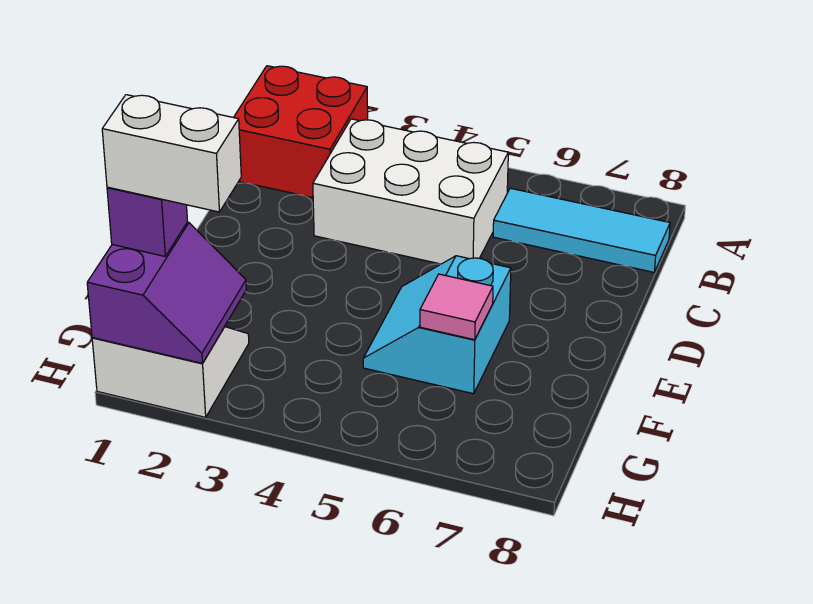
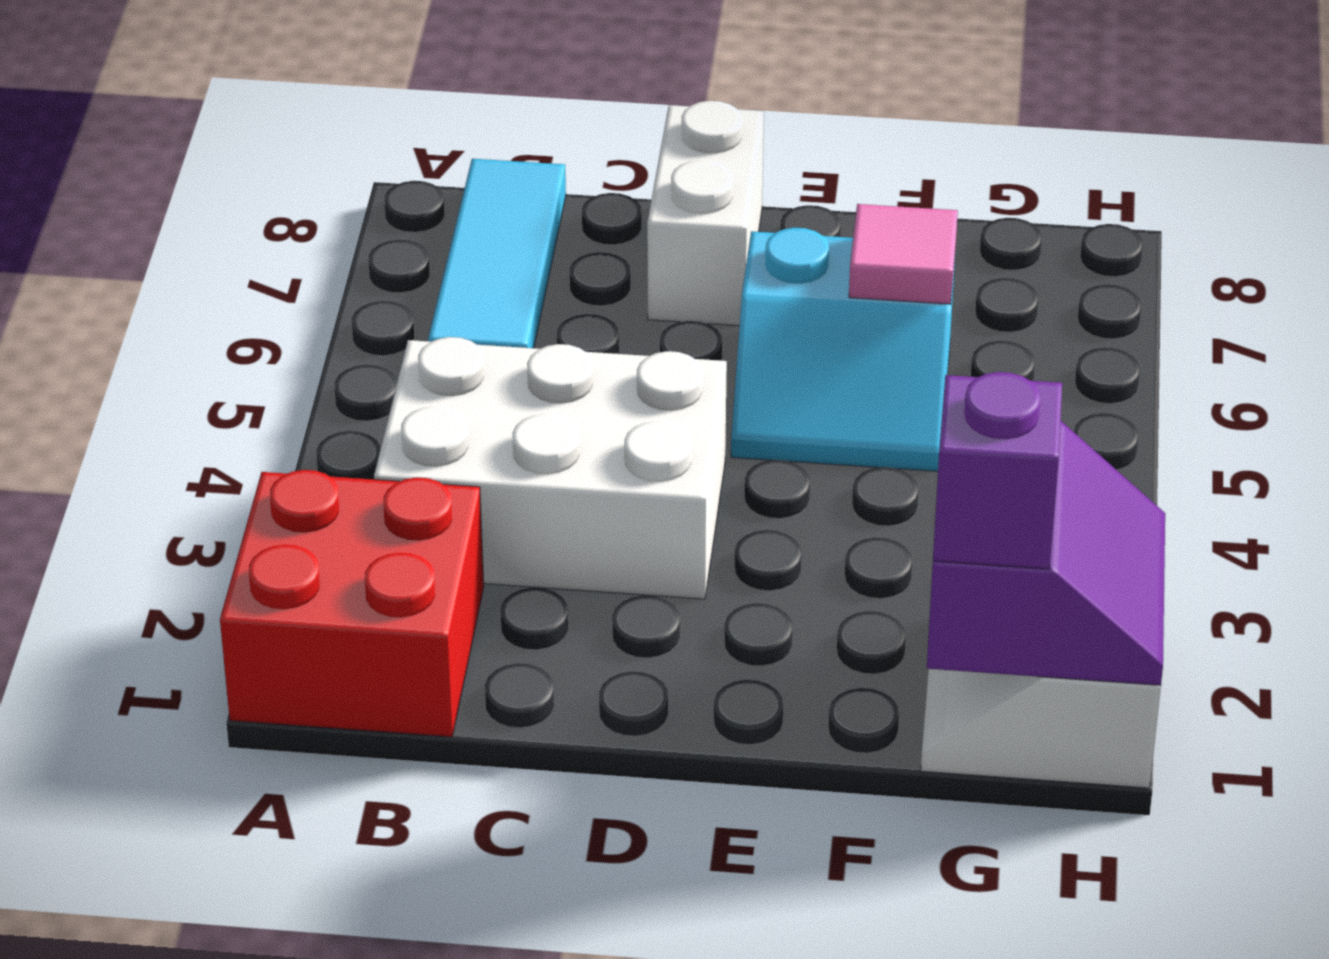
white brick B3:C5 level 1 -> white brick B3:D4 level 1
purple slope G1:H2 level 2 top 1 -> purple slope G1:H2 level 2 top G
white brick G1:G2 level 4 -> white brick D7:D8 level 1

